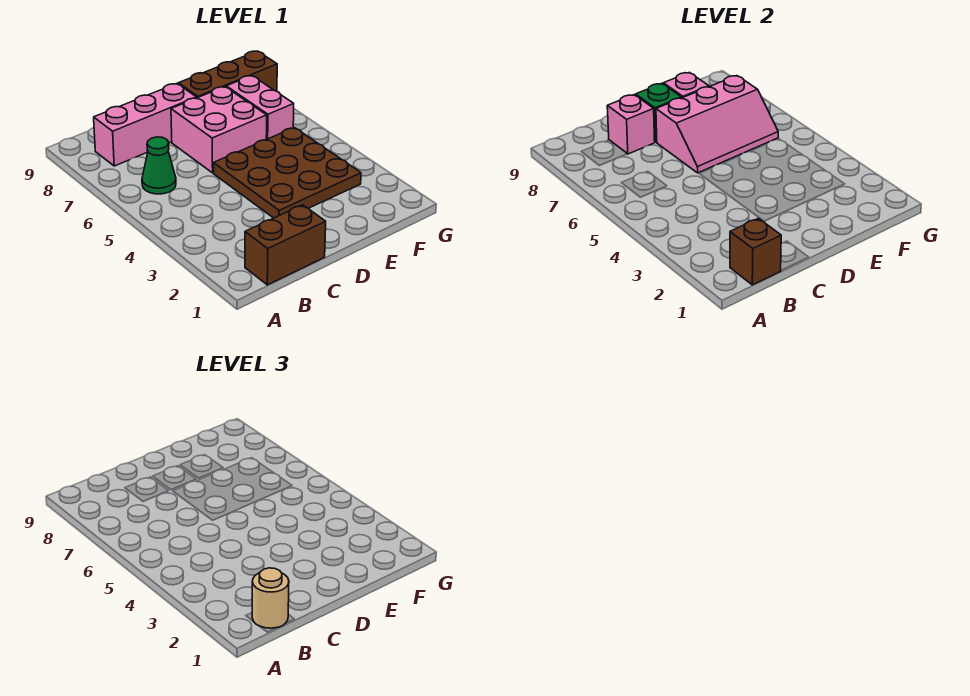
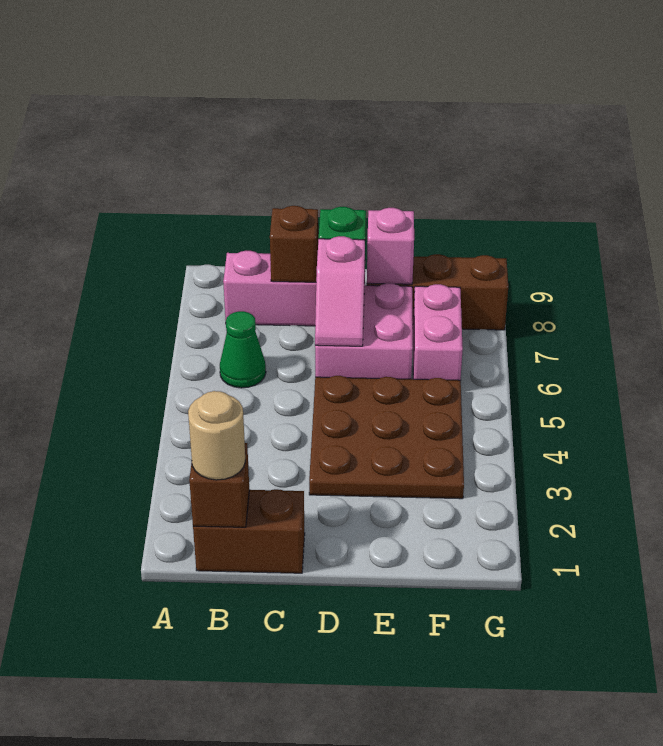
pink brick C8 level 2 -> brown brick C8 level 2
pink slope D6:F7 level 2 top 7 -> pink slope D6:D7 level 2 top 7

